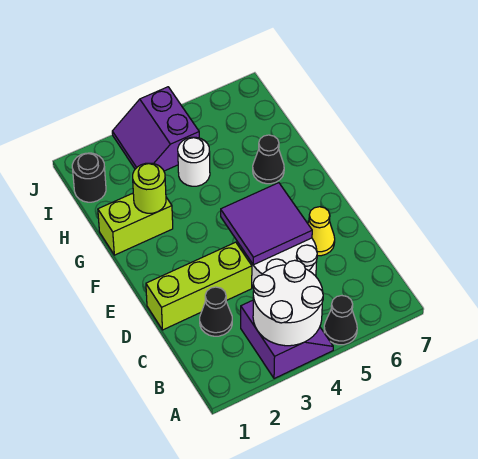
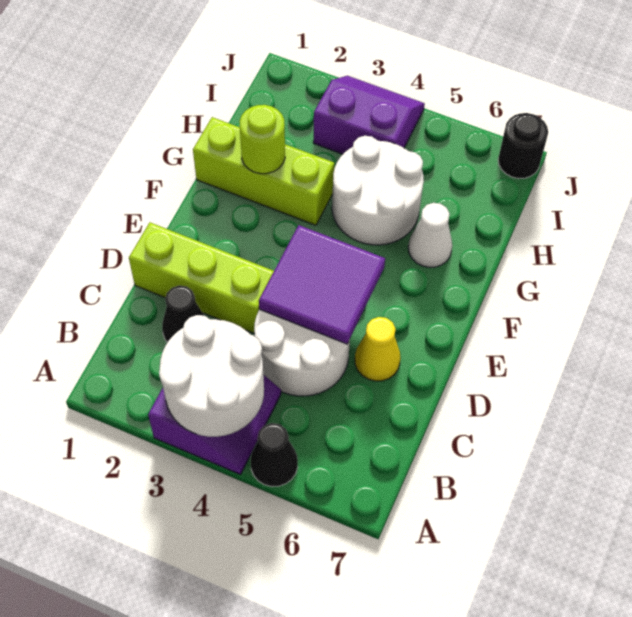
lime brick G1:G2 level 1 -> lime brick G1:G3 level 1
black cone G6 level 1 -> white cone G6 level 1
white round brick H4 level 1 -> white round brick G4:H5 level 1
black round brick I1 level 1 -> black round brick J7 level 1
purple slope I3:J4 level 1 top 4 -> purple slope I3:J4 level 1 top I

